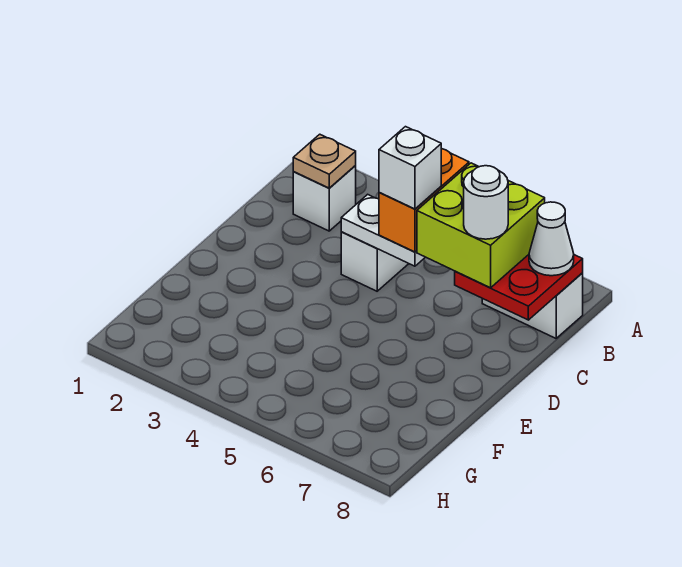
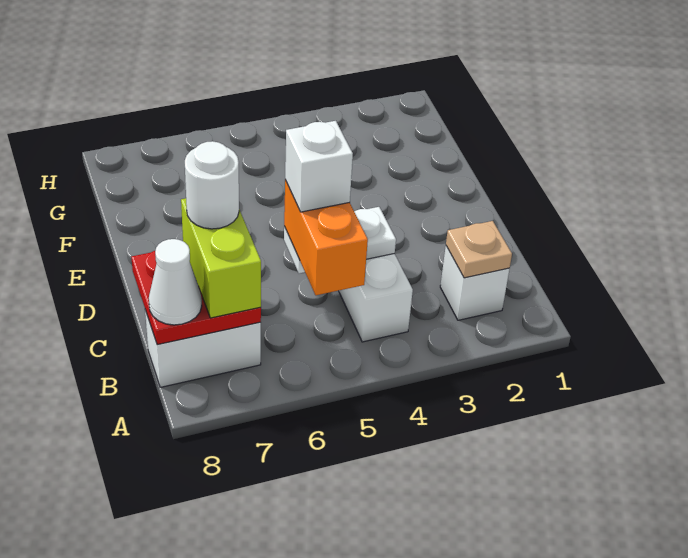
lime brick B6:C7 level 3 -> lime brick B7:C7 level 3

